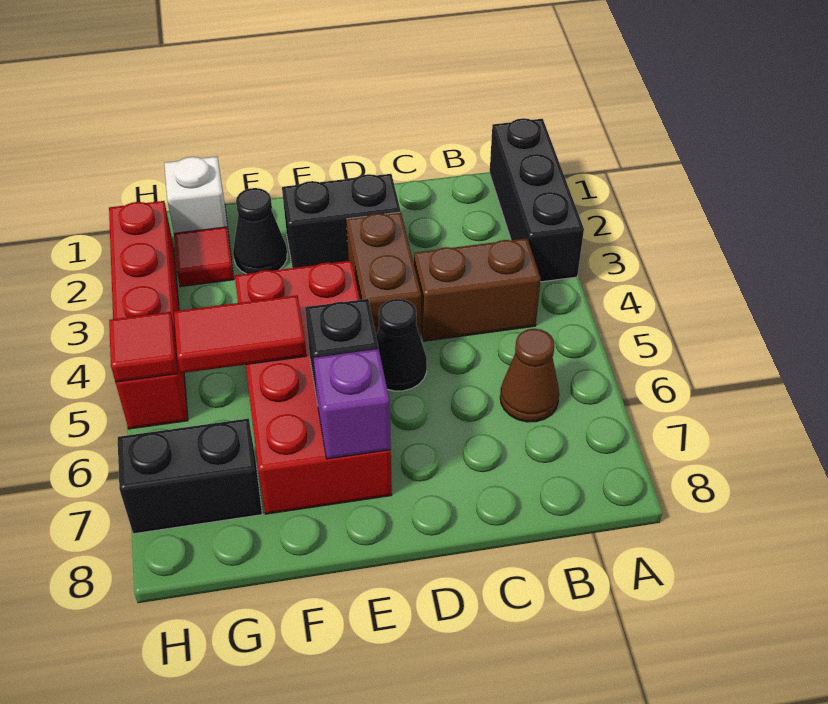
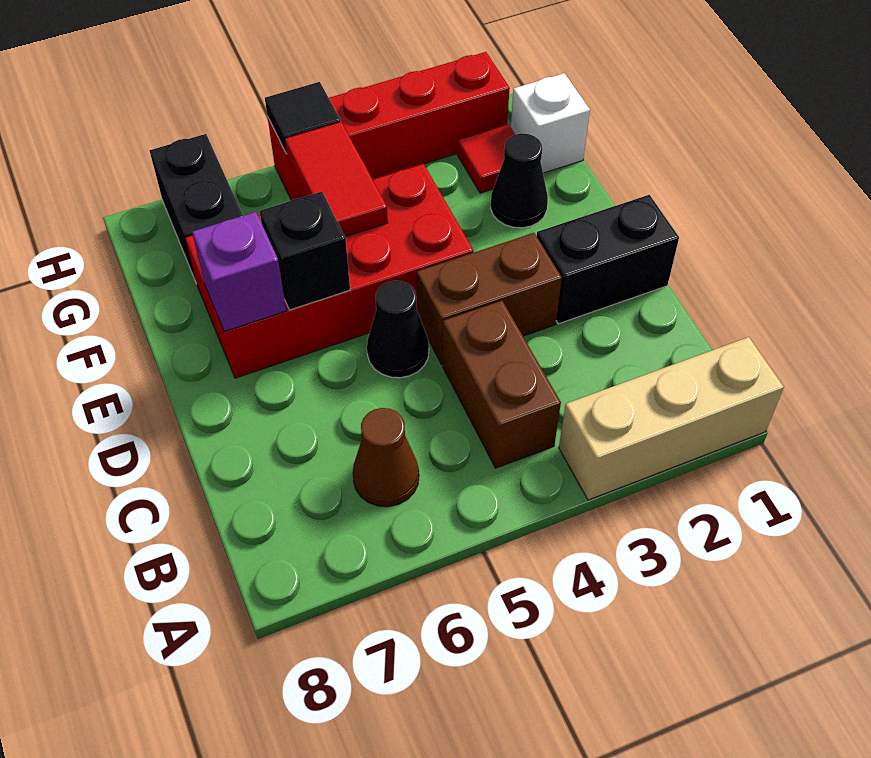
black brick A1:A3 level 1 -> tan brick A1:A3 level 1
black brick D2:E2 level 1 -> black brick D1:D2 level 1
red tile H5 level 2 -> black tile H5 level 2

